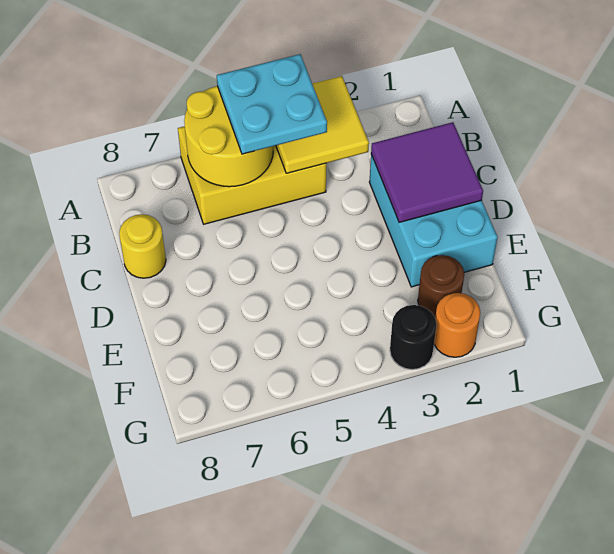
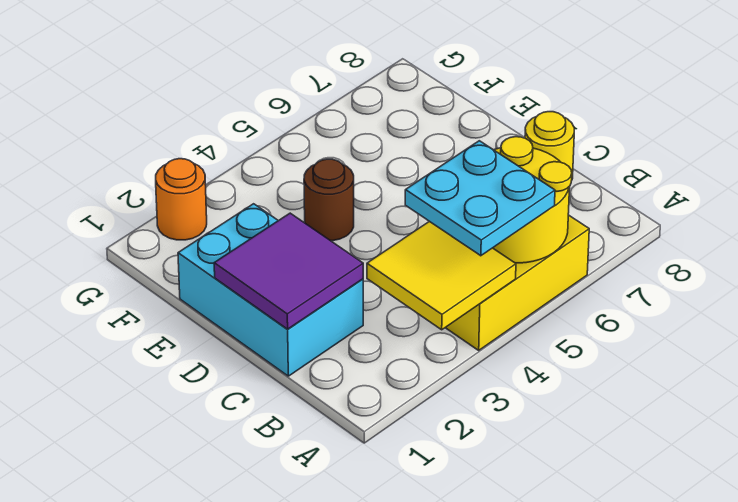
brown round brick F2 level 1 -> brown round brick E4 level 1
black round brick G3 level 1 -> none

